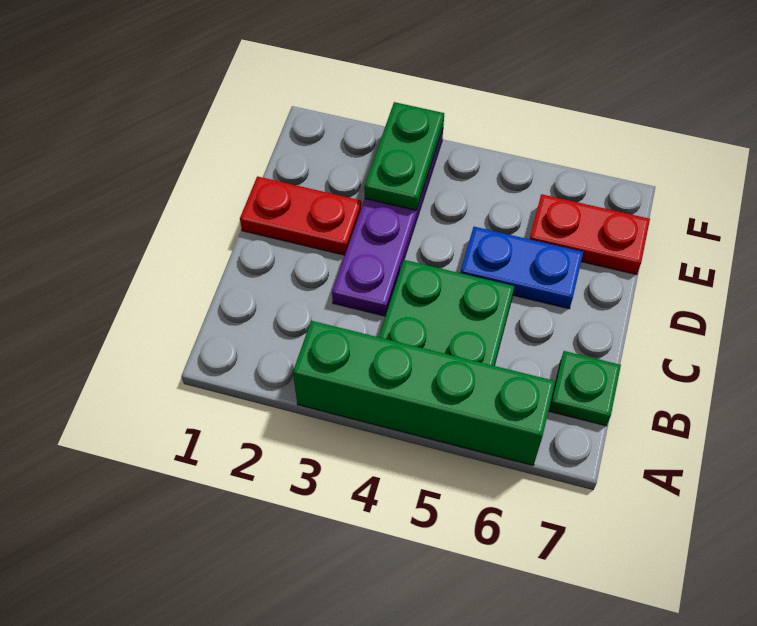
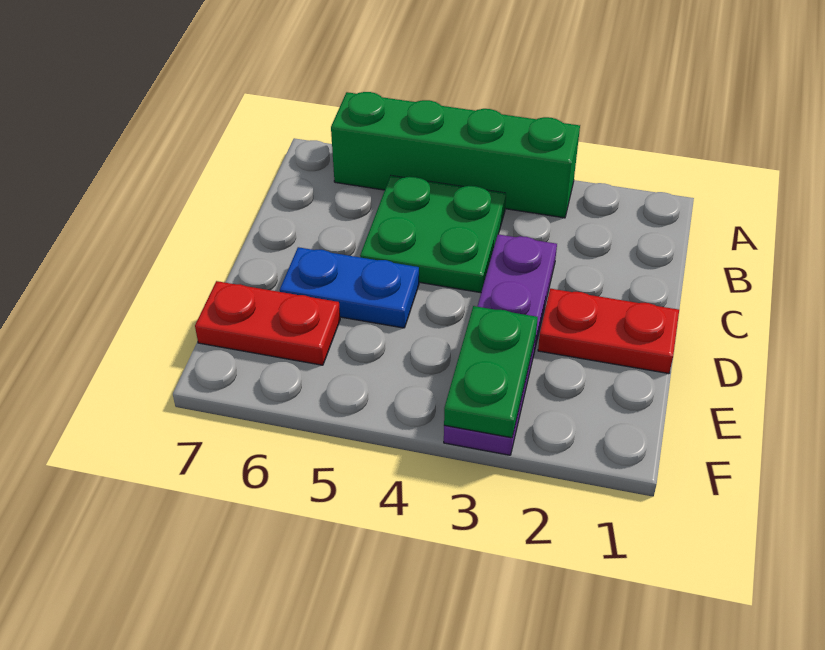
green plate B7 level 1 -> none

